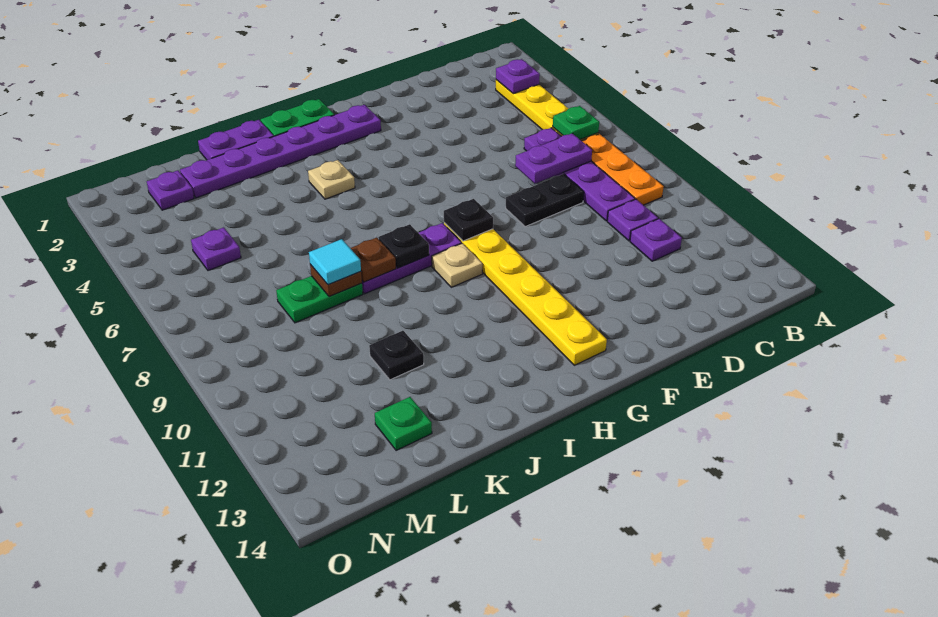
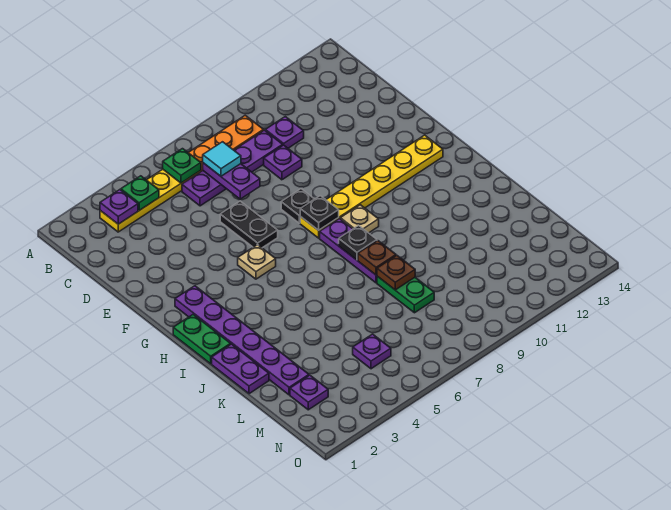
purple plate C11 level 1 -> purple plate D9 level 1
black plate D8:E8 level 1 -> black plate E6:F6 level 1
tan plate I4 level 1 -> tan plate G5 level 1
cyan tile K8 level 3 -> cyan tile C7 level 3
black plate K11 level 1 -> black plate F8 level 1
green plate L13 level 1 -> green plate B4 level 2

